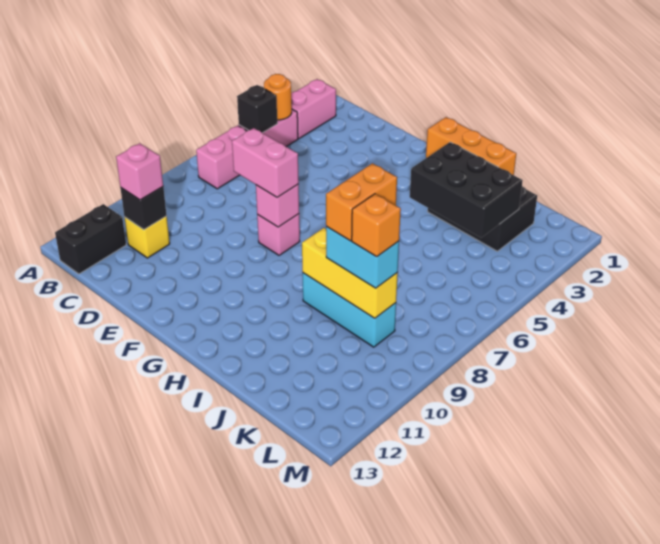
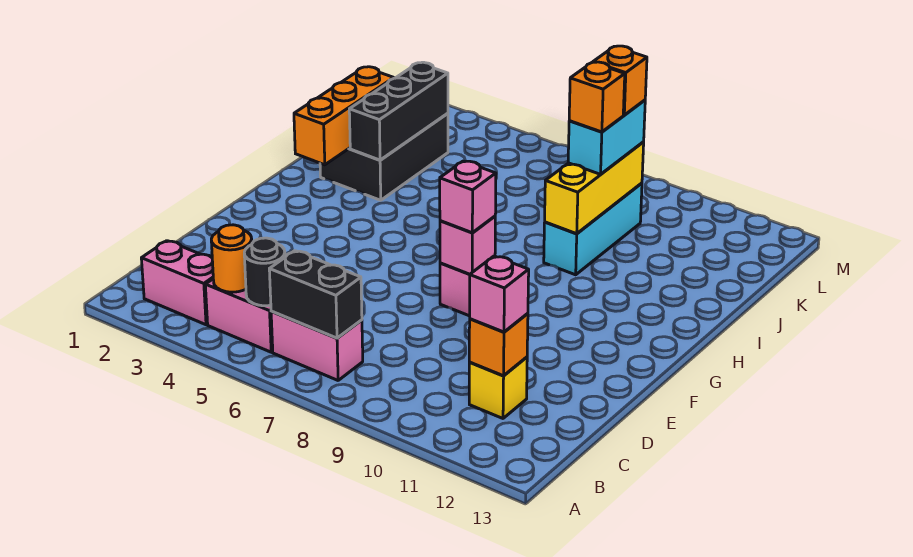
black brick B5 level 2 -> black round brick B5 level 2
black brick B12:B13 level 1 -> black brick B6:B7 level 2
black brick C11 level 2 -> orange brick C11 level 2
pink brick E8:F8 level 3 -> pink brick F8 level 3
black brick I3:K4 level 2 -> black brick I3:K3 level 2
orange brick J8:J9 level 4 -> orange brick J9 level 4

